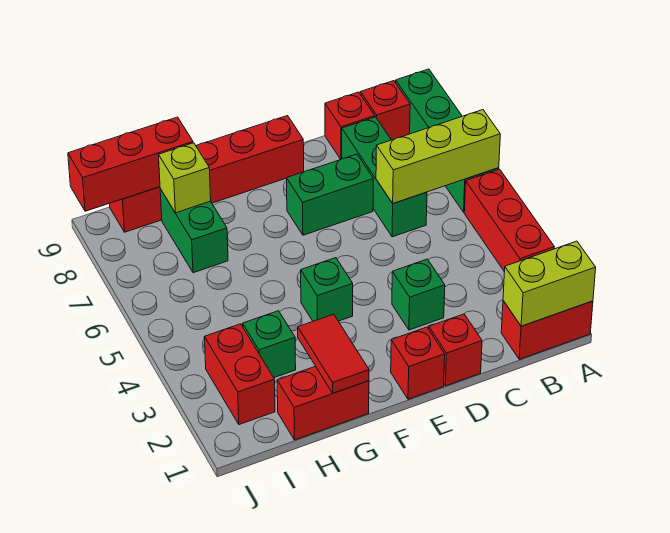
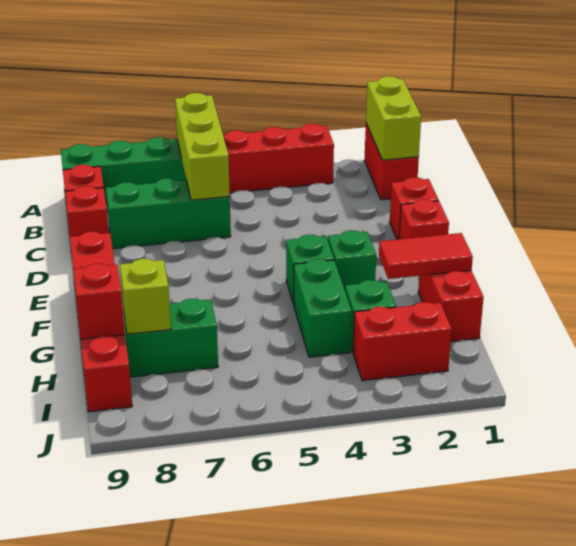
green brick D3 level 1 -> green brick F3 level 1
green brick D7:E7 level 1 -> green brick G4:H4 level 1
red brick H9:J9 level 2 -> red brick H9 level 2

